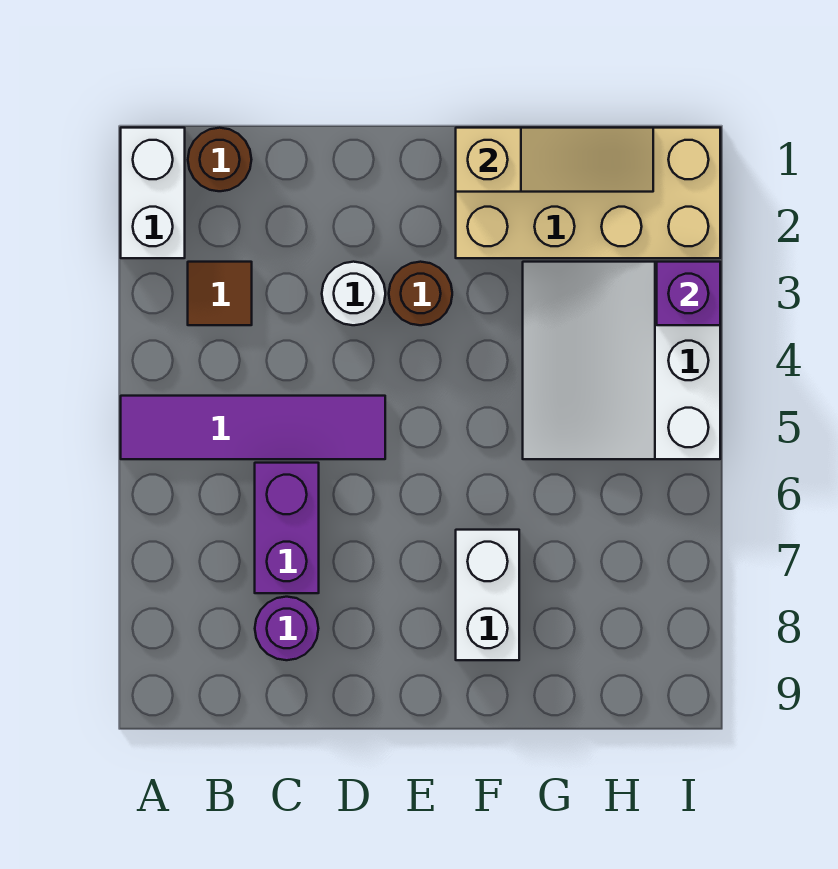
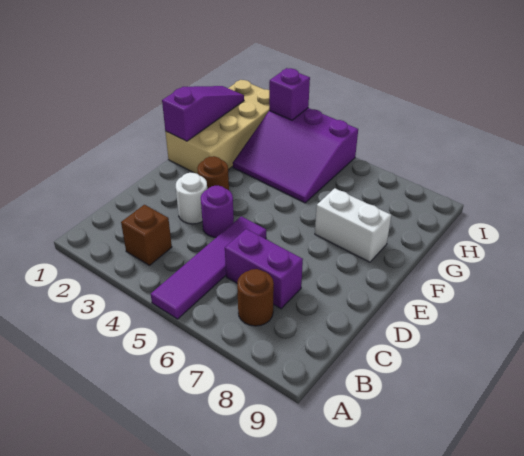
white brick A1:A2 level 1 -> none
brown round brick B1 level 1 -> brown round brick B7 level 1
brown tile B3 level 1 -> brown brick B3 level 1
purple round brick C8 level 1 -> purple round brick D4 level 1
tan slope F1:H1 level 2 top F -> purple slope F1:H1 level 2 top F
white slope G3:I5 level 1 top I -> purple slope G3:I5 level 1 top I

